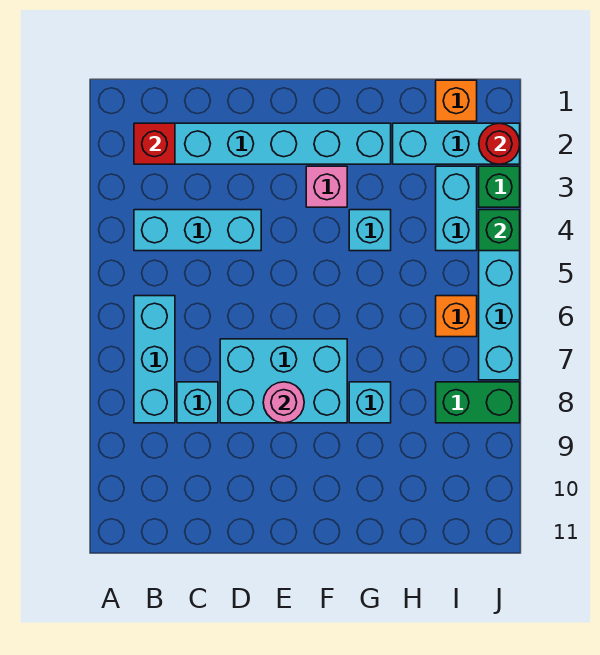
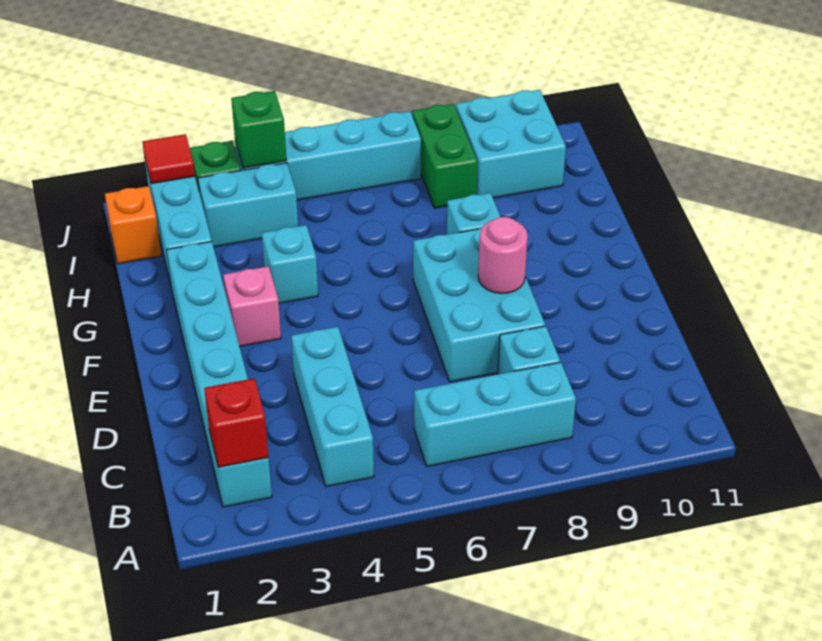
orange brick I6 level 1 -> none
none -> cyan brick I9:J10 level 1
red round brick J2 level 2 -> red tile J2 level 2

